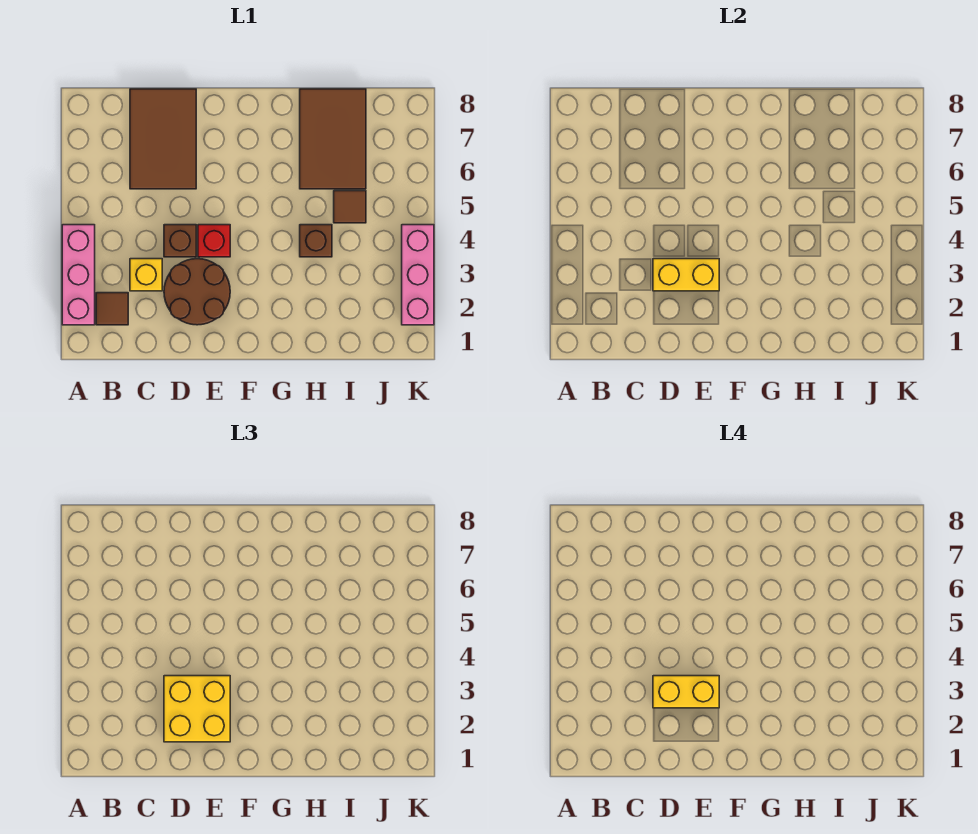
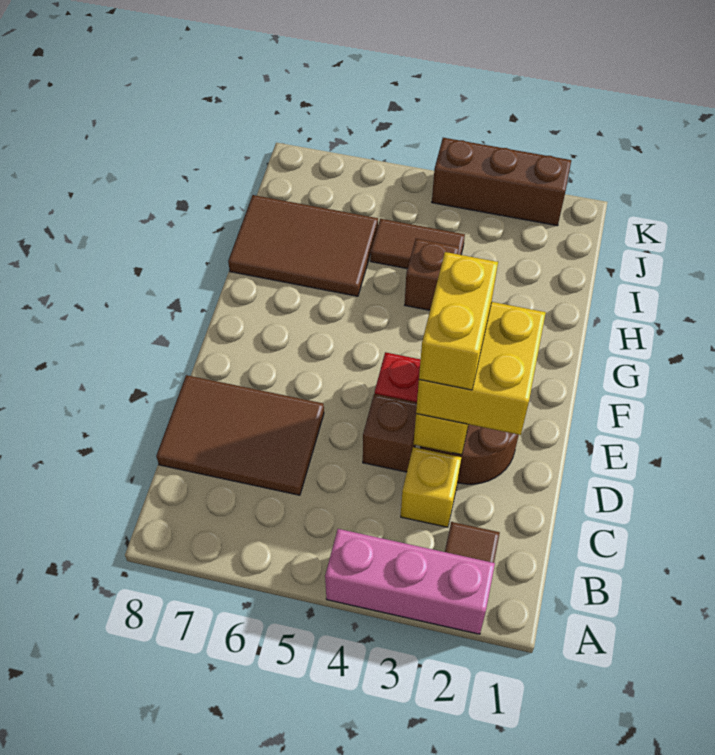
brown tile I5 level 1 -> brown tile I4:I5 level 1
pink brick K2:K4 level 1 -> brown brick K2:K4 level 1

